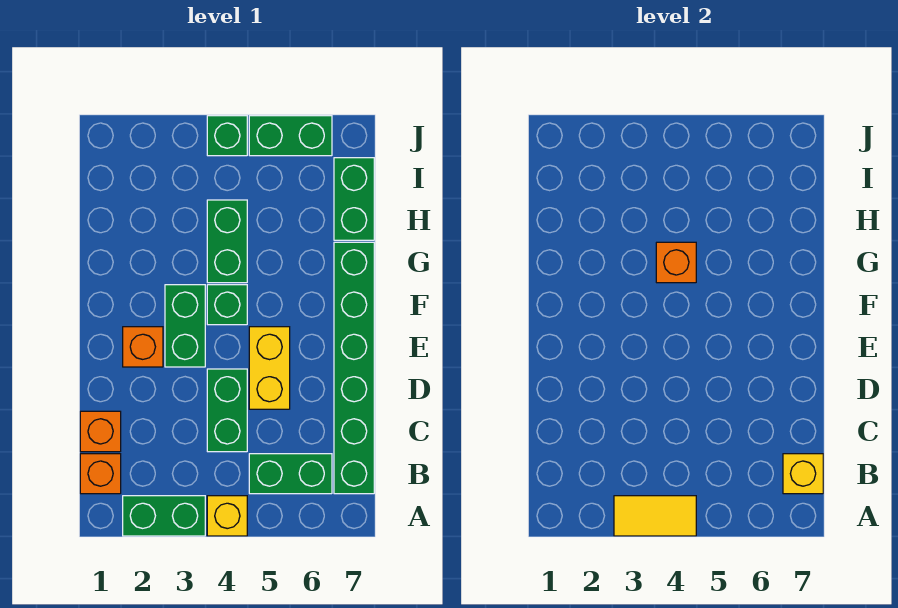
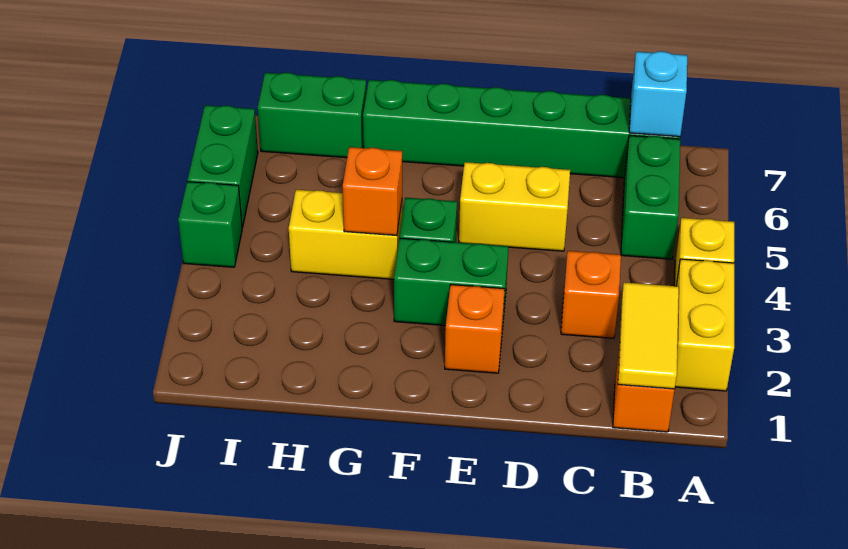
green brick A2:A3 level 1 -> yellow brick A2:A3 level 1
yellow tile A3:A4 level 2 -> yellow tile B1:B2 level 2
yellow brick B7 level 2 -> cyan brick B7 level 2
orange brick C1 level 1 -> orange brick C3 level 1
green brick C4:D4 level 1 -> none
green brick G4:H4 level 1 -> yellow brick G4:H4 level 1

